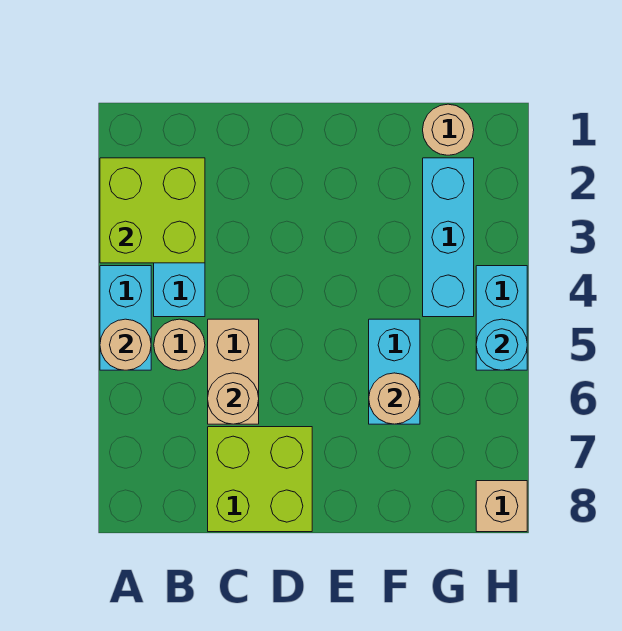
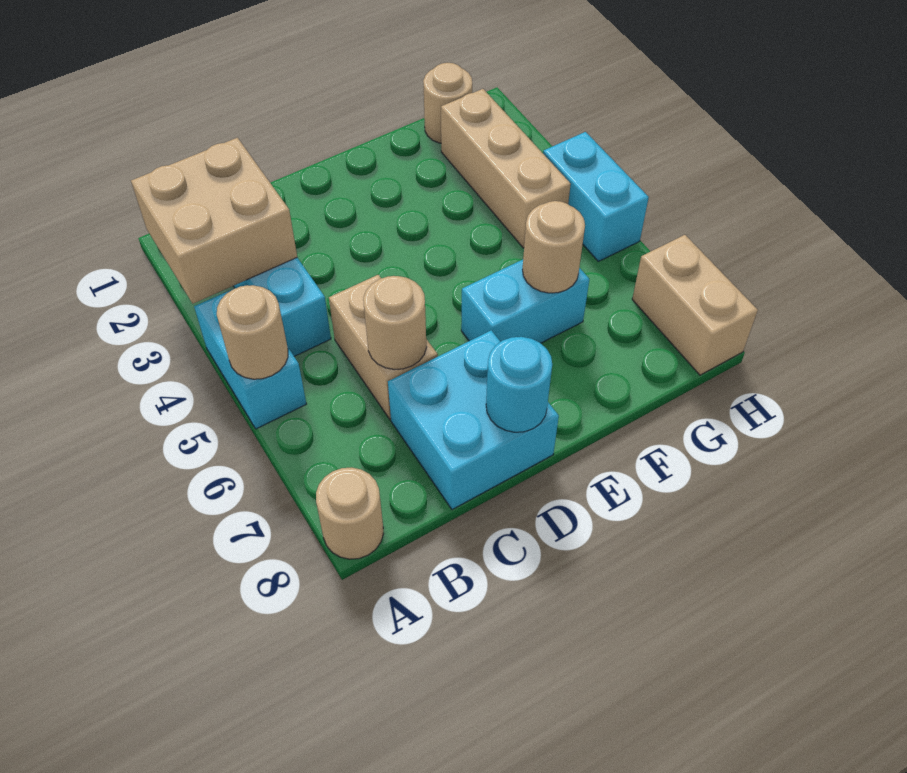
lime brick A2:B3 level 2 -> tan brick A2:B3 level 2
tan round brick B5 level 1 -> tan round brick A8 level 1
lime brick C7:D8 level 1 -> cyan brick C7:D8 level 1
cyan brick F5:F6 level 1 -> cyan brick E6:F6 level 1
cyan brick G2:G4 level 1 -> tan brick G2:G4 level 1
cyan round brick H5 level 2 -> cyan round brick D8 level 2
tan brick H8 level 1 -> tan brick H7:H8 level 1

